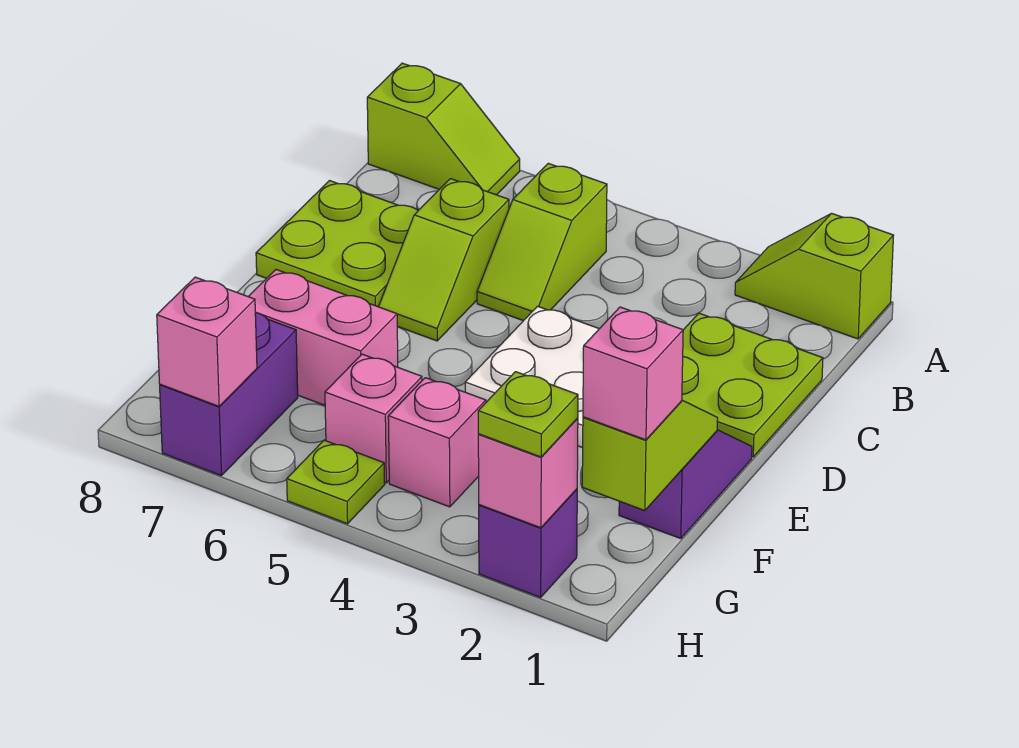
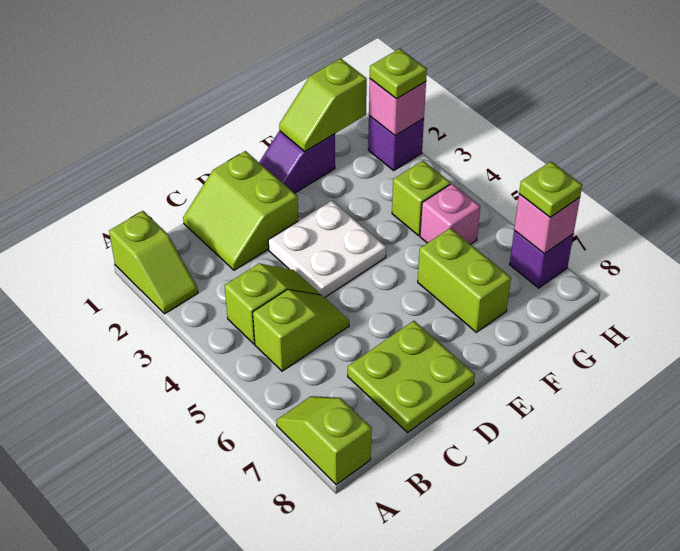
lime plate C1:D2 level 1 -> lime slope C1:D2 level 1 top D
lime slope C6:D6 level 1 top C -> lime slope B4:C4 level 1 top B
pink brick F6:F7 level 1 -> lime brick F6:F7 level 1
pink brick G1 level 3 -> none
pink brick G4 level 1 -> lime brick G4 level 1
purple brick G7:H7 level 1 -> purple brick H7 level 1
lime plate H5 level 1 -> lime plate H7 level 3

